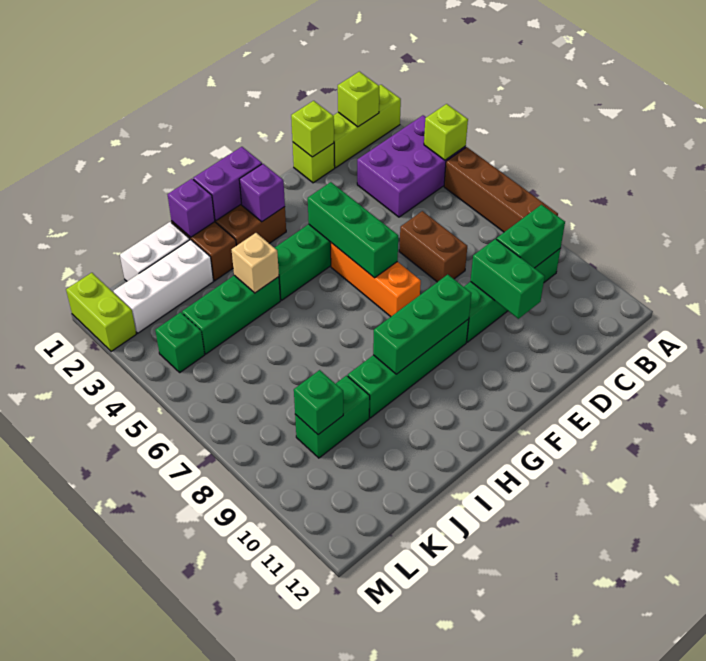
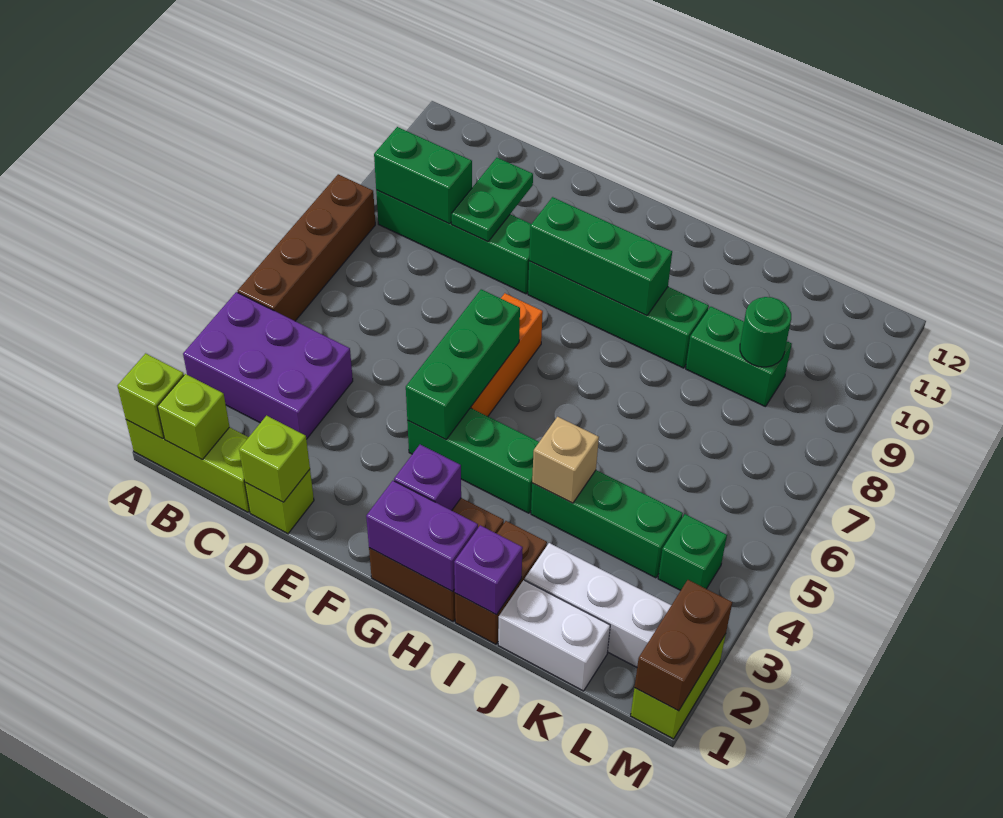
lime brick A4 level 2 -> lime brick A1 level 2
brown brick D6:D7 level 1 -> brown brick M1:M2 level 2
green brick D9:D10 level 2 -> green plate D9:D10 level 2
green brick K9 level 2 -> green round brick K9 level 2

